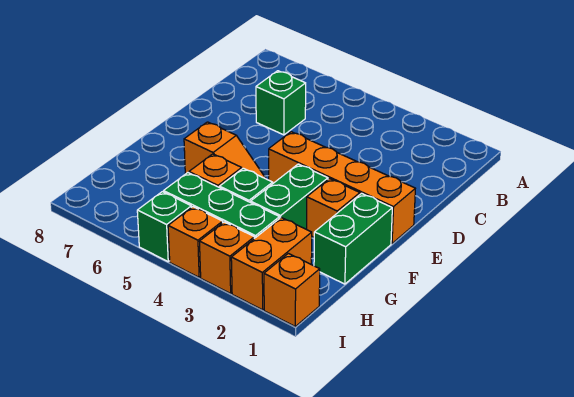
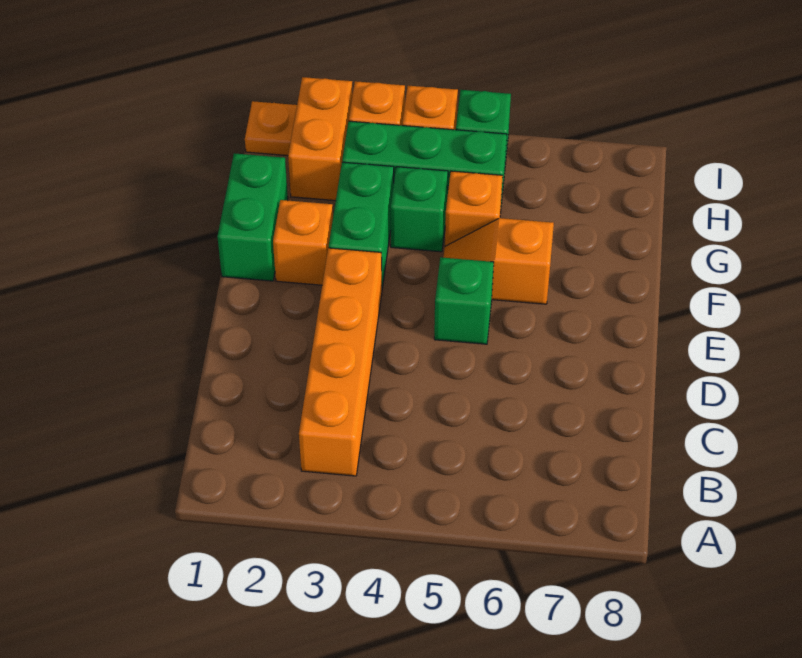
green brick C6 level 1 -> green brick E5 level 1
orange brick E1:E4 level 1 -> orange brick B3:E3 level 1
orange brick I1 level 1 -> orange plate I1 level 1

